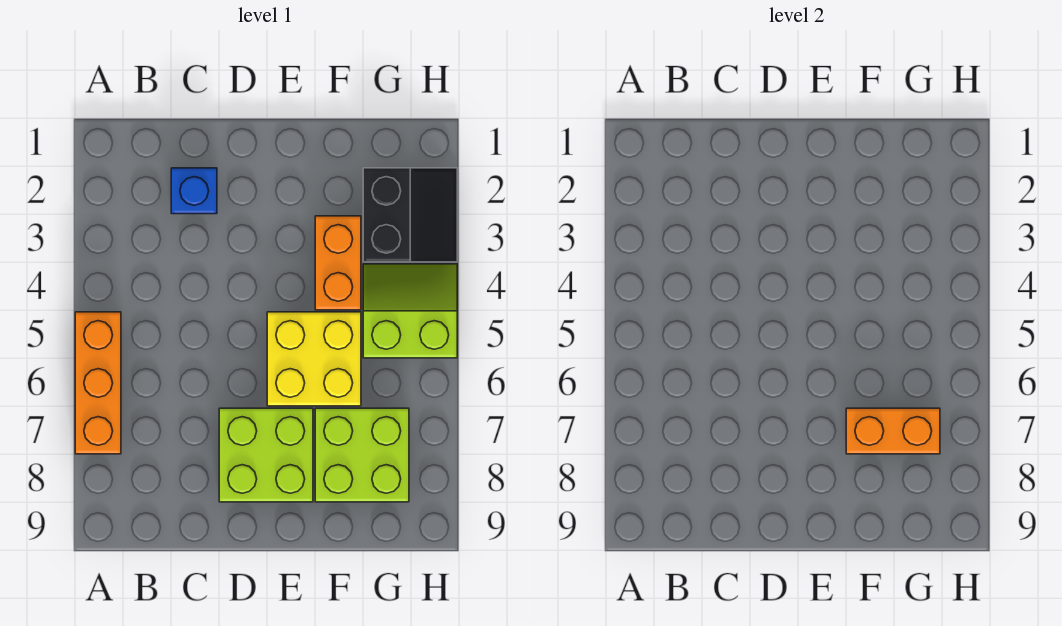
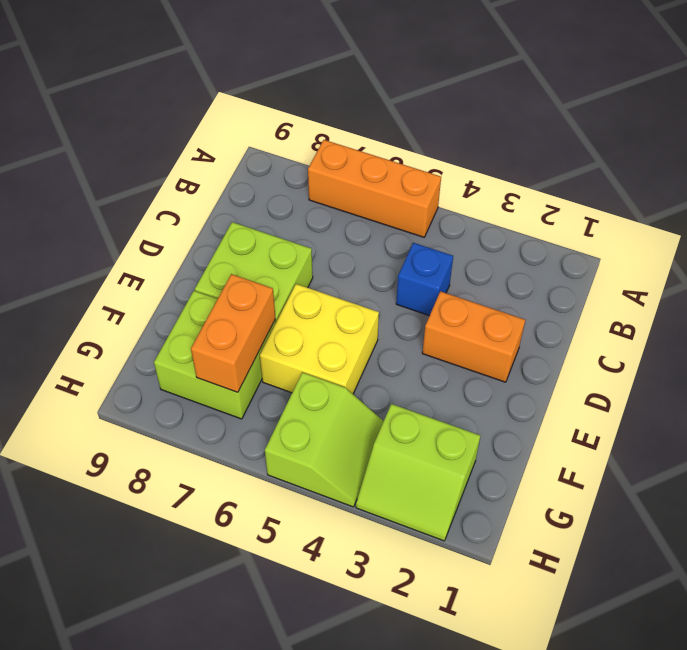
blue brick C2 level 1 -> blue brick C4 level 1
orange brick F3:F4 level 1 -> orange brick D2:D3 level 1
black slope G2:H3 level 1 top G -> lime slope G2:H3 level 1 top G

